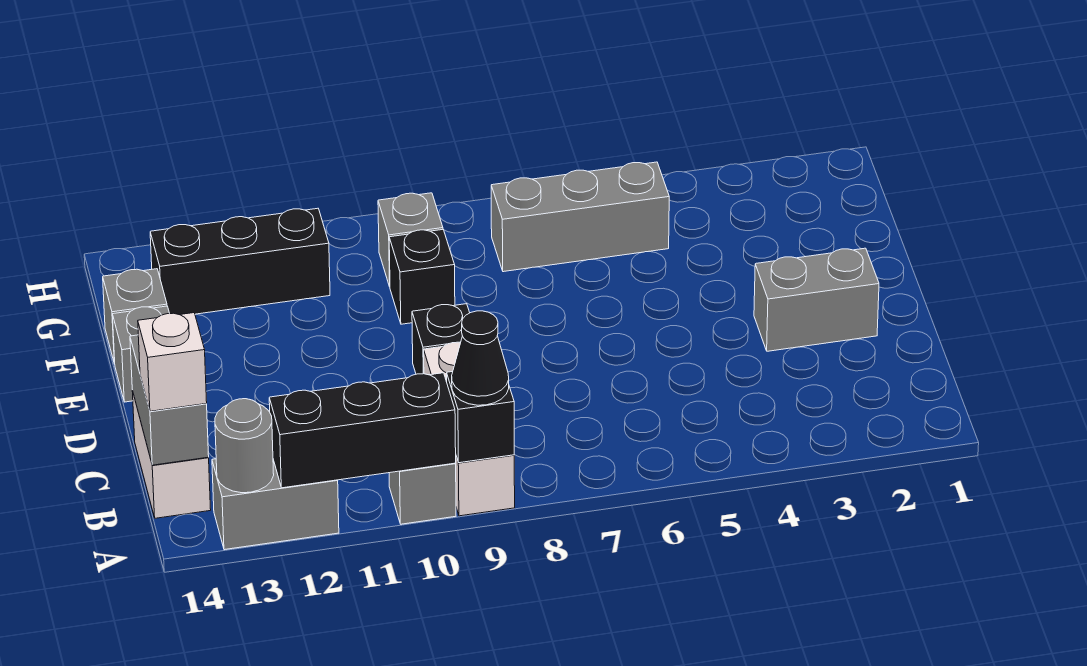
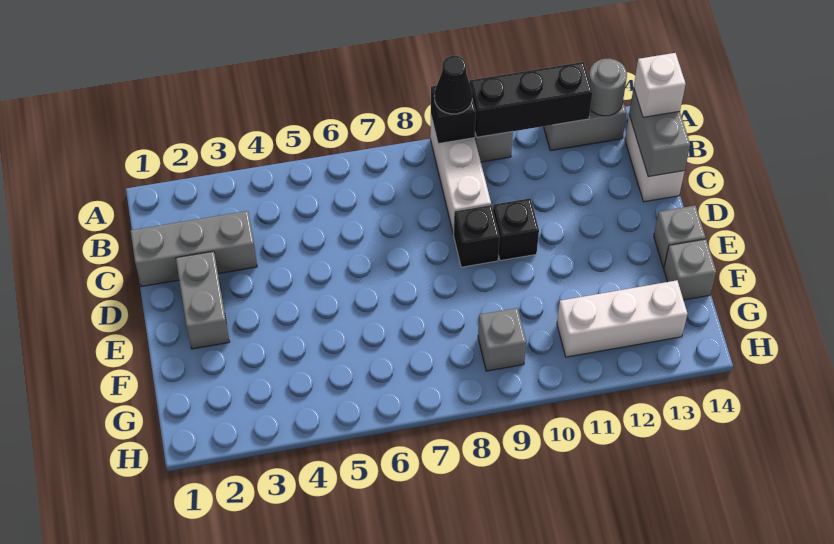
grey brick D2:D3 level 1 -> grey brick D2:E2 level 1
black brick F9 level 1 -> black brick D10 level 1
grey brick G5:G7 level 1 -> grey brick C1:C3 level 1
black brick G11:G13 level 1 -> white brick G11:G13 level 1

